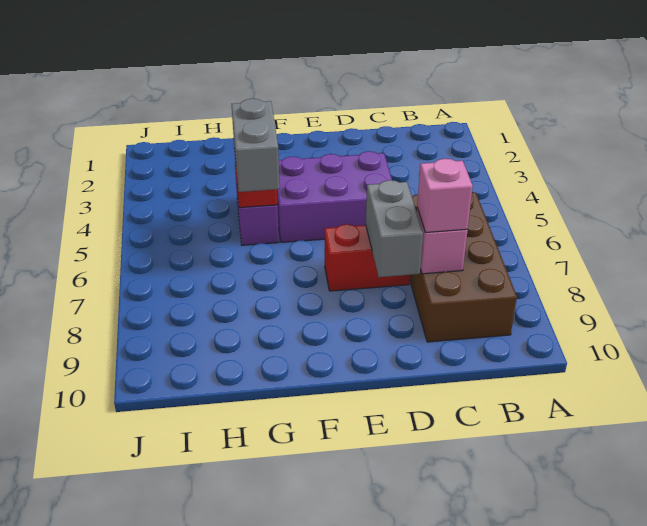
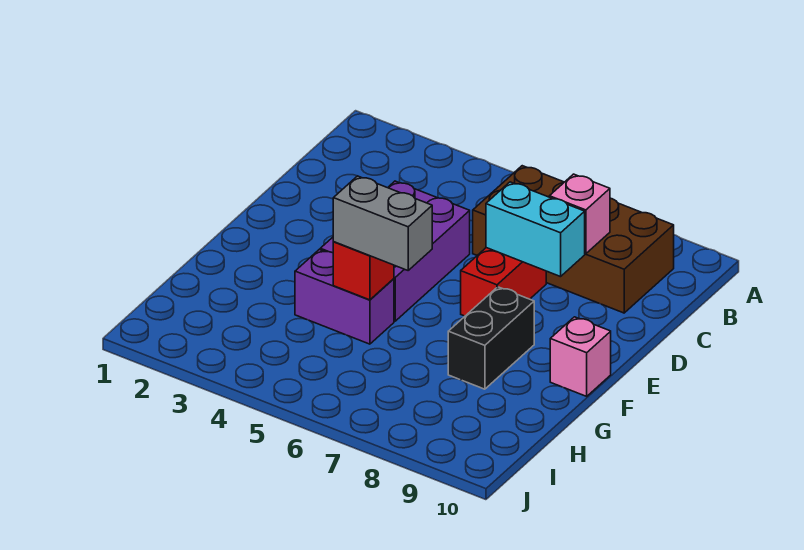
pink brick C8 level 3 -> pink brick F10 level 1
grey brick D7:D8 level 2 -> cyan brick D7:D8 level 2
none -> black brick F8:G8 level 1

